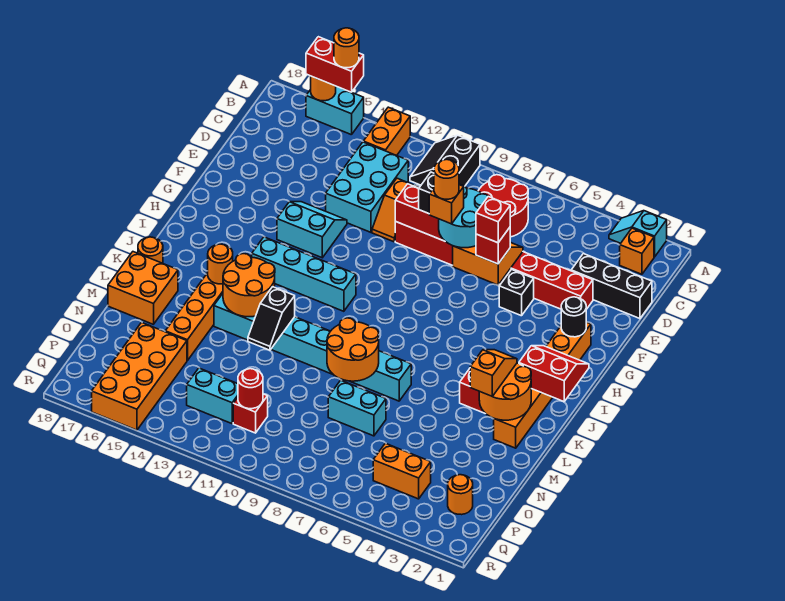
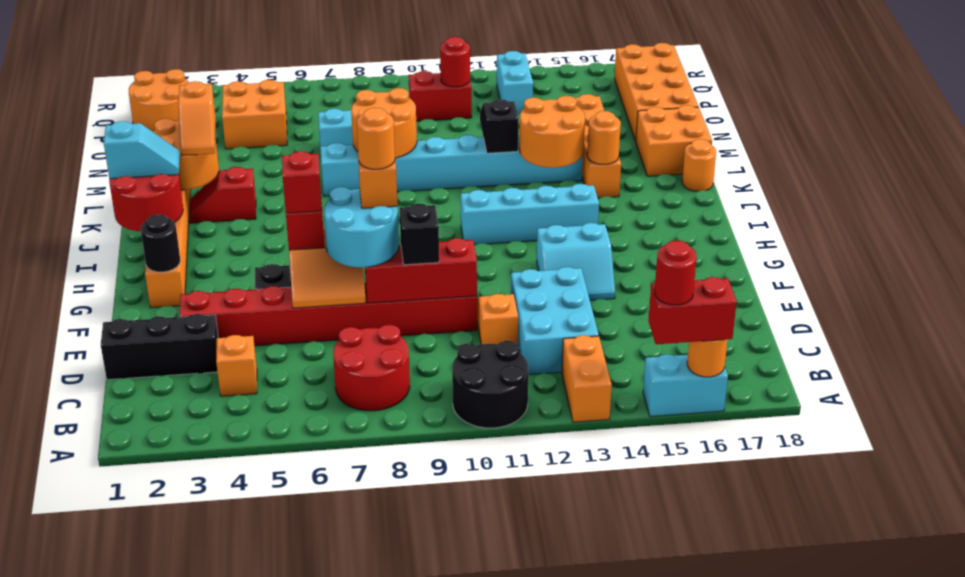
cyan slope A2:A3 level 1 top 2 -> cyan slope J1:J2 level 3 top 1
black slope A10:B11 level 1 top 10 -> black round brick A10:B11 level 1
orange round brick A15 level 4 -> red round brick A15 level 4
orange brick B2 level 1 -> orange brick C4 level 1
red slope I1:J2 level 2 top J -> red round brick I1:J2 level 2
orange brick O15:R16 level 1 -> orange brick N17:Q18 level 1
orange round brick P2 level 1 -> orange round brick P1:Q2 level 1
orange brick P4:P5 level 1 -> orange brick O4:P5 level 1
red brick P11 level 1 -> red brick P10:P11 level 1
cyan brick P12:P13 level 1 -> cyan brick P13:Q13 level 1

